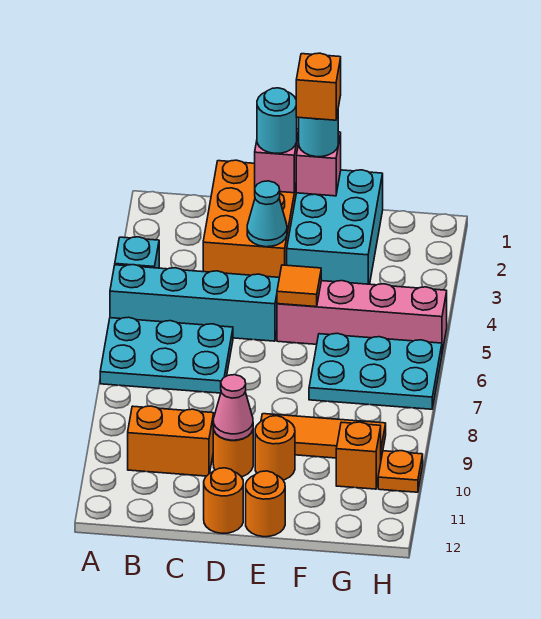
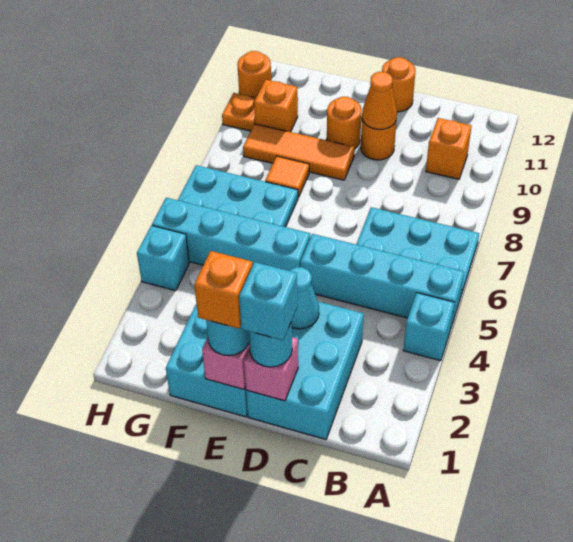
orange brick B10:C10 level 1 -> orange brick B10 level 1
orange brick C1:D3 level 1 -> cyan brick C1:D3 level 1
none -> cyan brick D1 level 4
pink cone D10 level 2 -> orange cone D10 level 2
pink brick E5:H5 level 1 -> cyan brick E5:H5 level 1
orange tile E5 level 2 -> orange tile F8 level 1
orange round brick E12 level 1 -> orange round brick H11 level 1
none -> cyan brick H4 level 1

